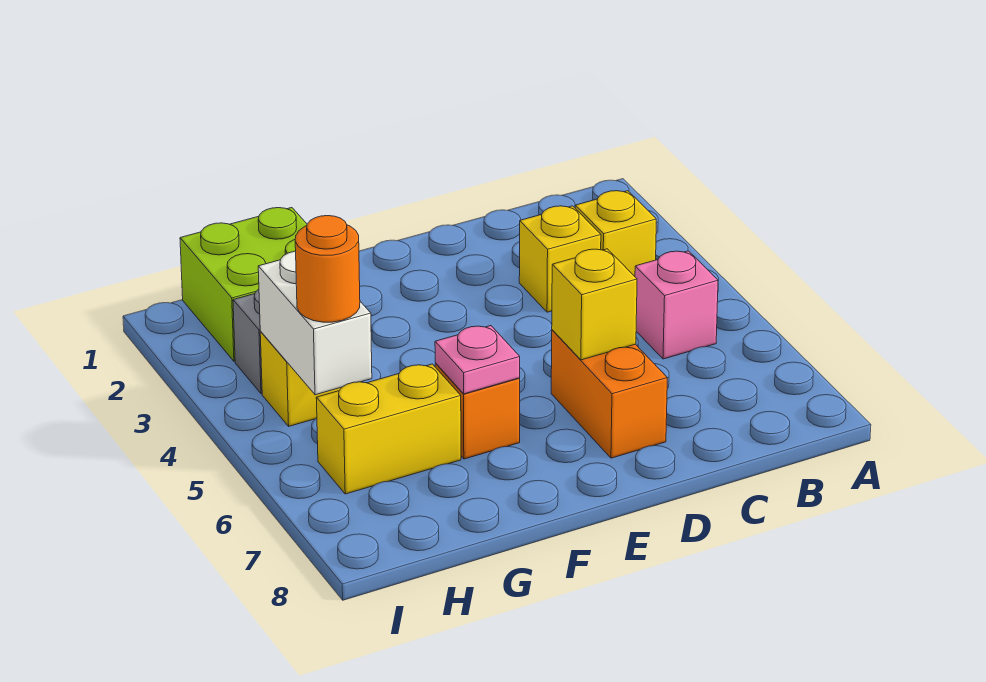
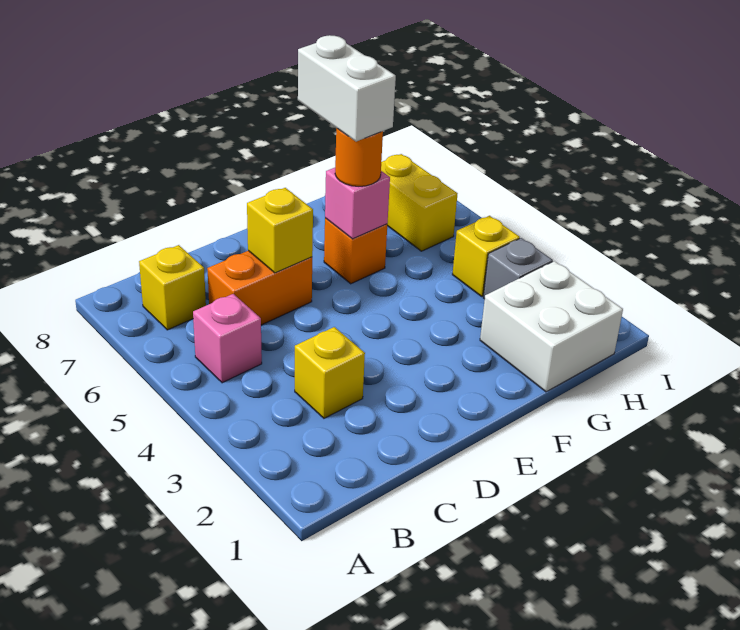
yellow brick B3 level 1 -> yellow brick B7 level 1
orange brick D6:D7 level 1 -> orange brick C6:D6 level 1
pink plate F6 level 2 -> pink brick F6 level 2
lime brick G1:H2 level 1 -> white brick G1:H2 level 1
yellow brick G6:H6 level 1 -> yellow brick H6:H7 level 1
white brick H4:H5 level 2 -> white brick F6:F7 level 4
orange round brick H5 level 3 -> orange round brick F6 level 3

